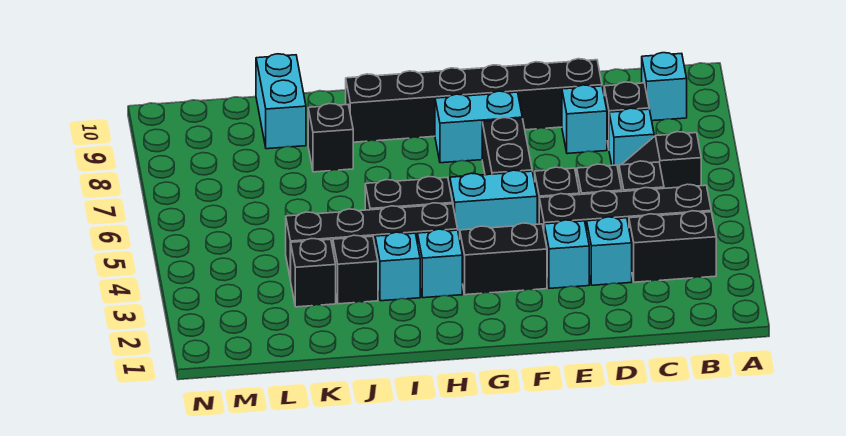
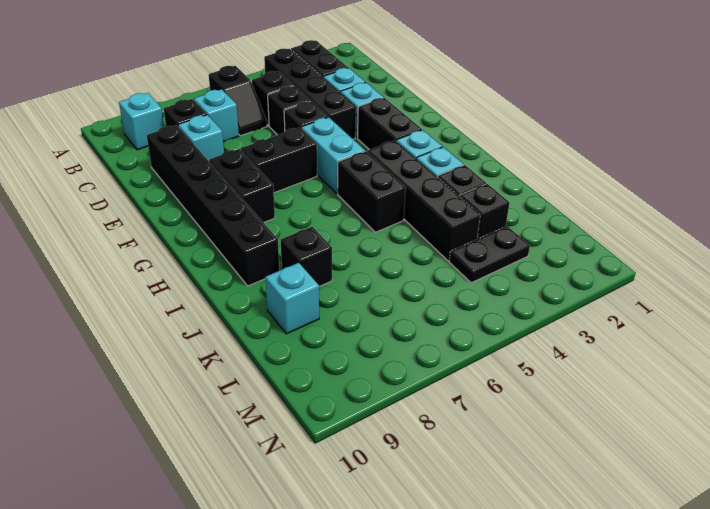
cyan brick F8:G8 level 1 -> black brick F8:G8 level 1
cyan brick K9:K10 level 1 -> cyan brick K9 level 1
none -> black plate L3:L4 level 1

